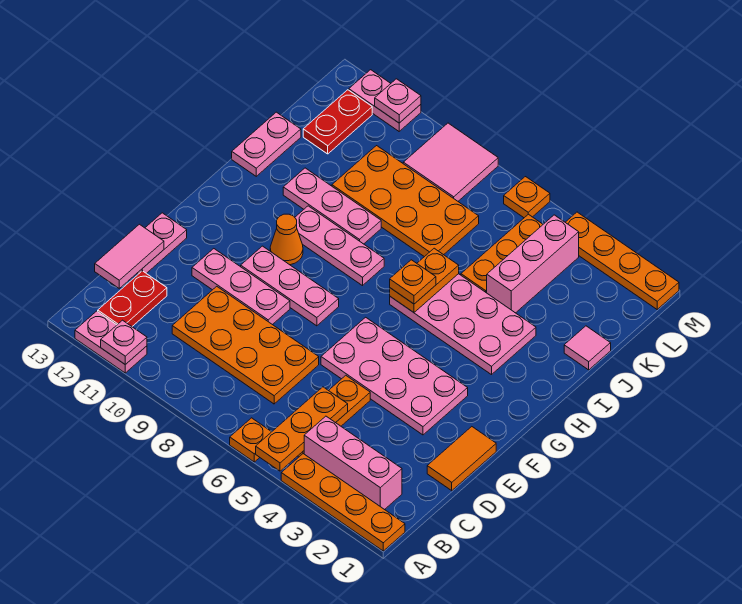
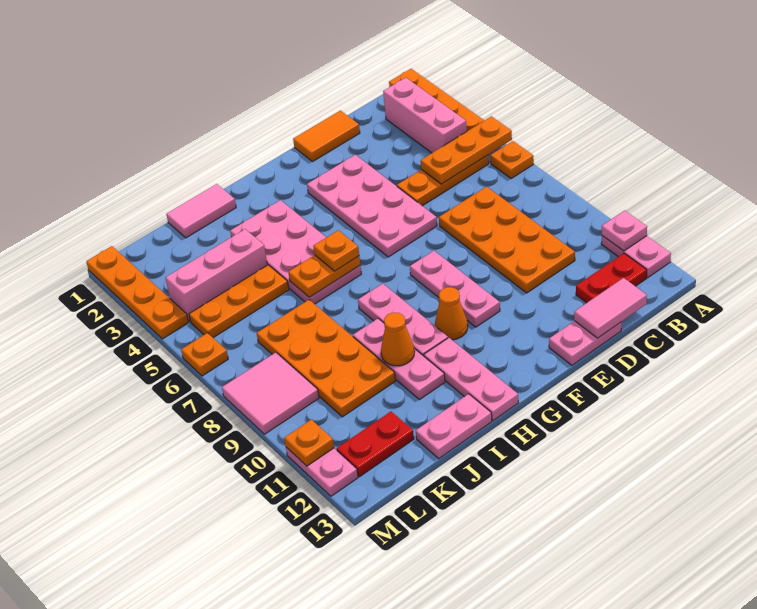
pink plate E9:E11 level 1 -> pink plate H11:H13 level 1
none -> orange cone I10 level 2
pink tile J1 level 1 -> pink tile I1:J1 level 1
pink plate M11 level 2 -> orange plate M11 level 2

